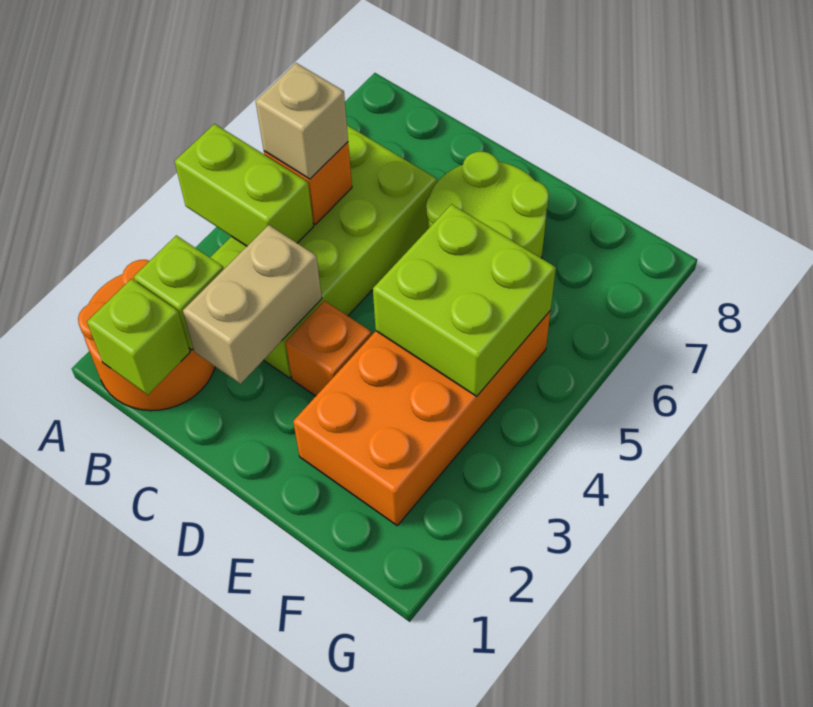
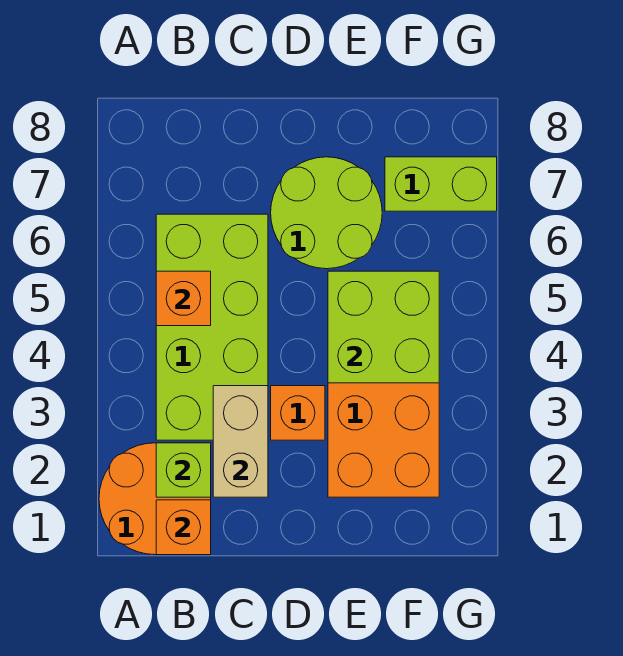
lime brick A4:B4 level 2 -> lime brick F7:G7 level 1
lime brick B1 level 2 -> orange brick B1 level 2
tan brick B5 level 3 -> none

